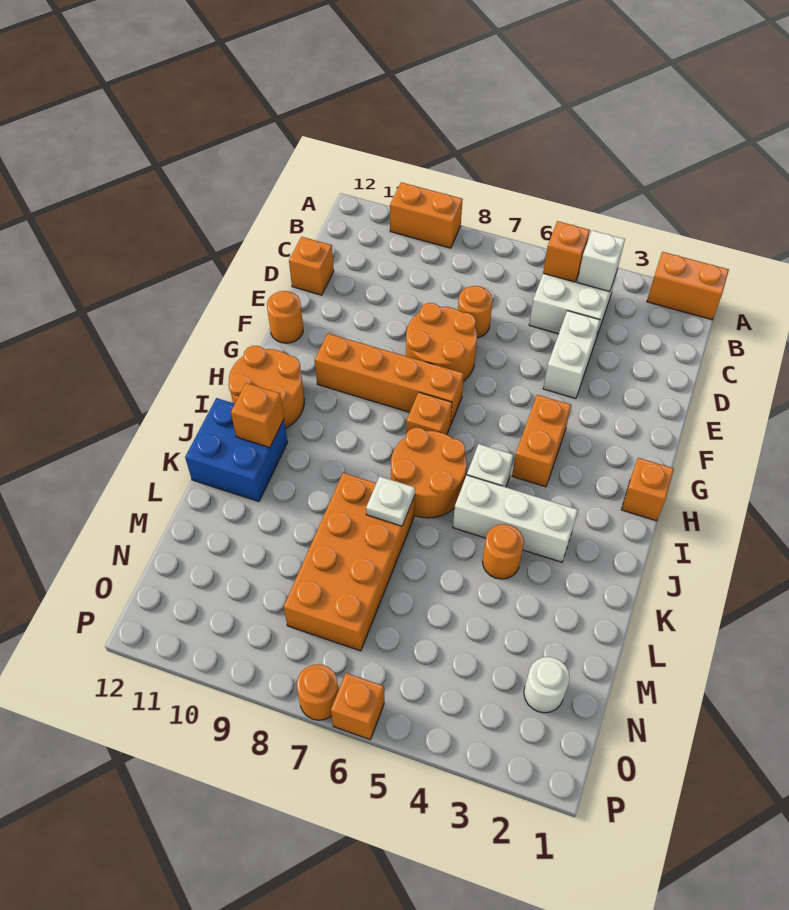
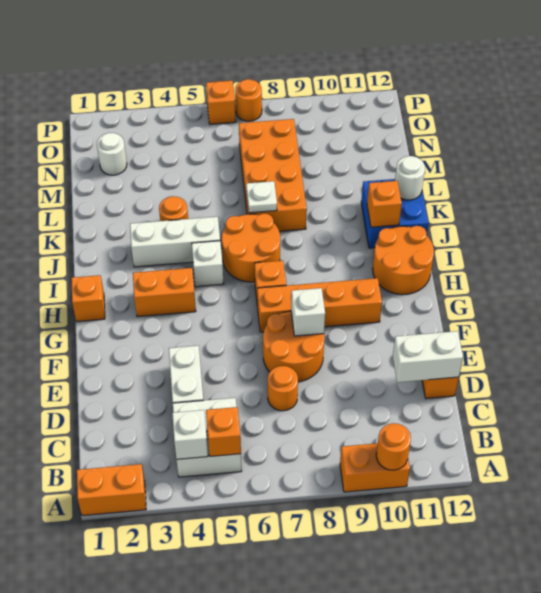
none -> white brick D11:D12 level 2
none -> white brick F8 level 2
orange round brick F12 level 1 -> orange round brick A10 level 2
orange brick G4:H4 level 1 -> orange brick H3:H4 level 1
none -> white round brick K12 level 2

